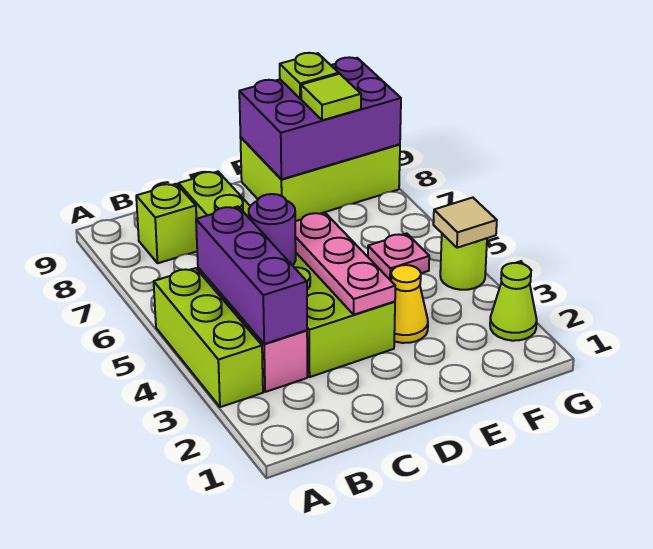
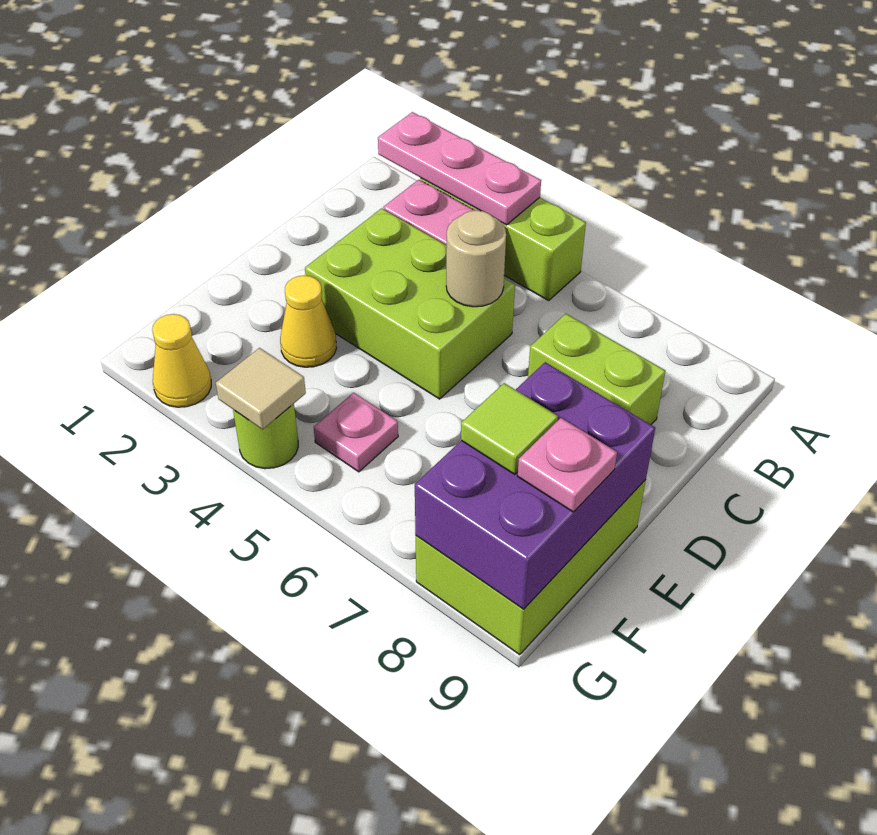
purple brick B3:B5 level 2 -> none
lime brick B8 level 1 -> none
purple round brick C5 level 2 -> tan round brick C5 level 2
pink plate D3:D5 level 2 -> pink plate A2:A4 level 2
lime plate F9 level 3 -> pink plate F9 level 3
lime cone G2 level 1 -> yellow cone G2 level 1

